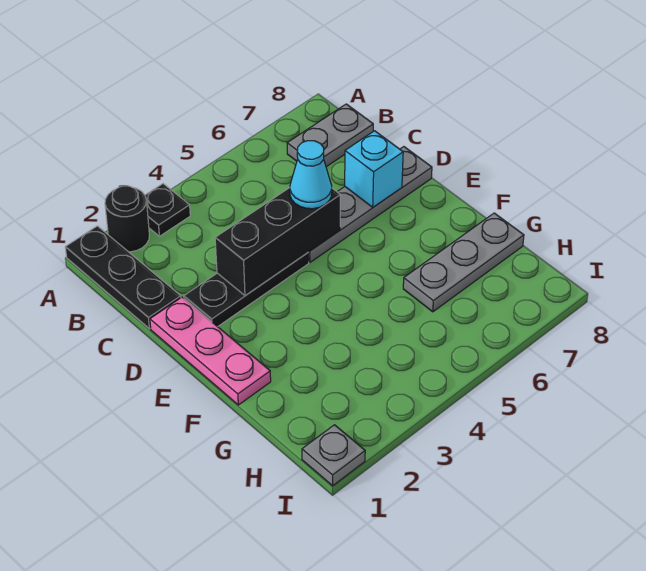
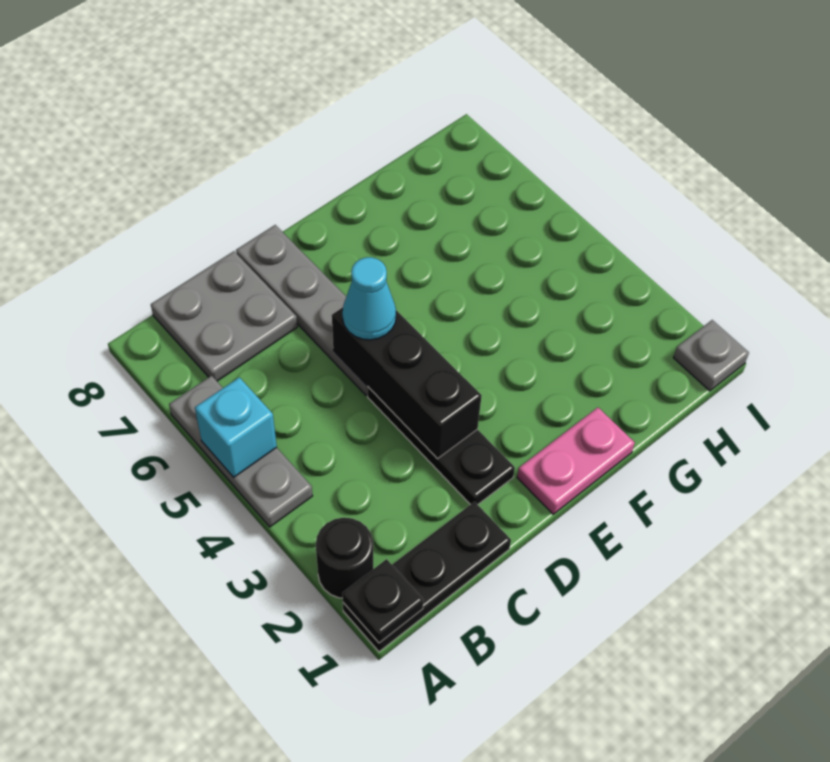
black plate A3 level 1 -> black plate A1 level 2
grey plate B7:B8 level 1 -> grey plate B7:C8 level 1
pink plate D1:F1 level 1 -> pink plate E1:F1 level 1
cyan brick D7 level 2 -> cyan brick A5 level 2
grey plate G6:G8 level 1 -> grey plate A4:A6 level 1

